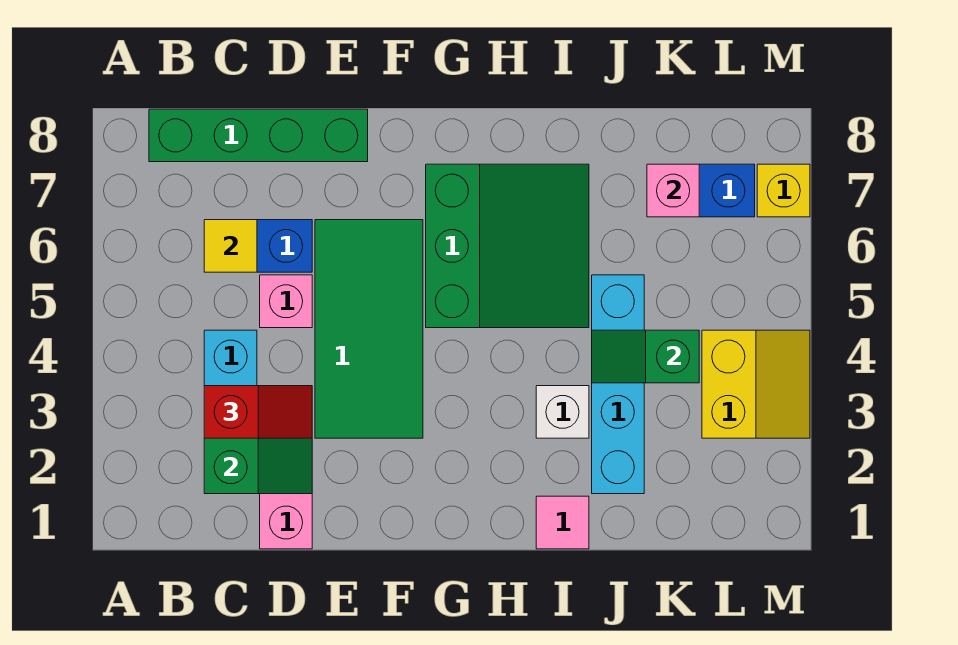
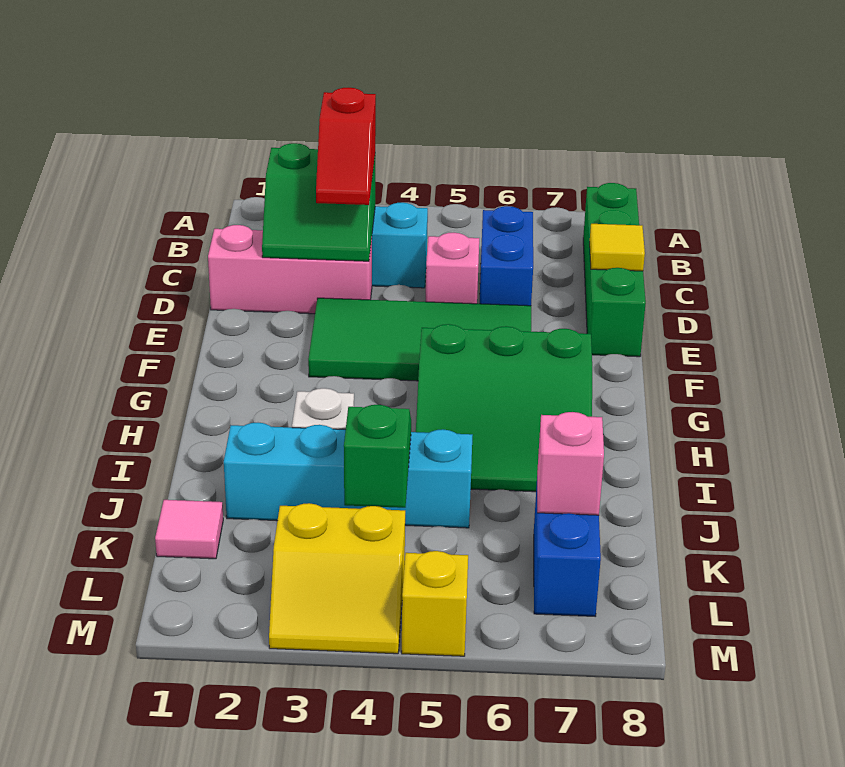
yellow tile C6 level 2 -> yellow tile D8 level 2
pink tile I1 level 1 -> pink tile K1 level 1
yellow brick M7 level 1 -> yellow brick M5 level 1

